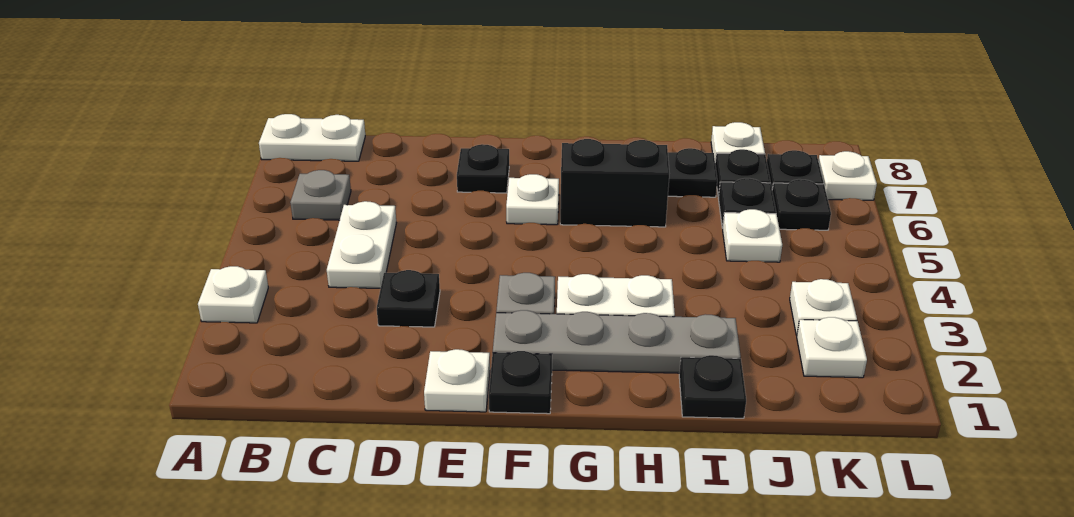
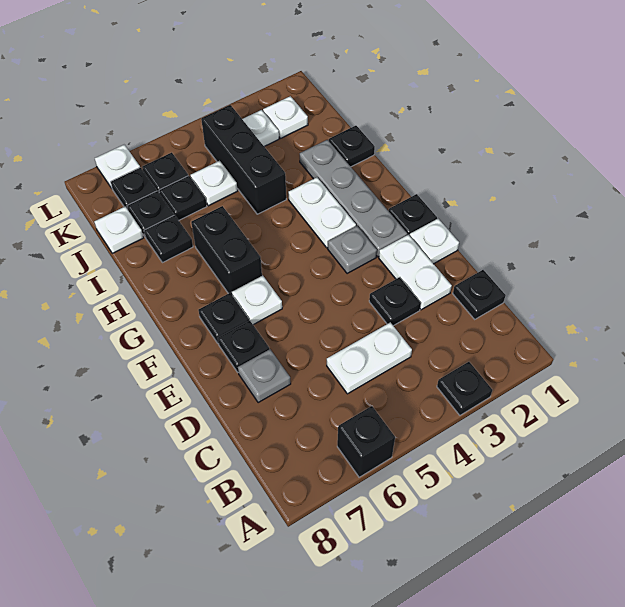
white plate A3 level 1 -> black plate A3 level 1
none -> black brick A6 level 1
white plate A8:B8 level 1 -> white plate D2:E2 level 1
grey plate B6 level 1 -> grey plate D7 level 1
none -> black plate C1 level 1
none -> black plate F7 level 1
none -> black brick I4:K4 level 1

